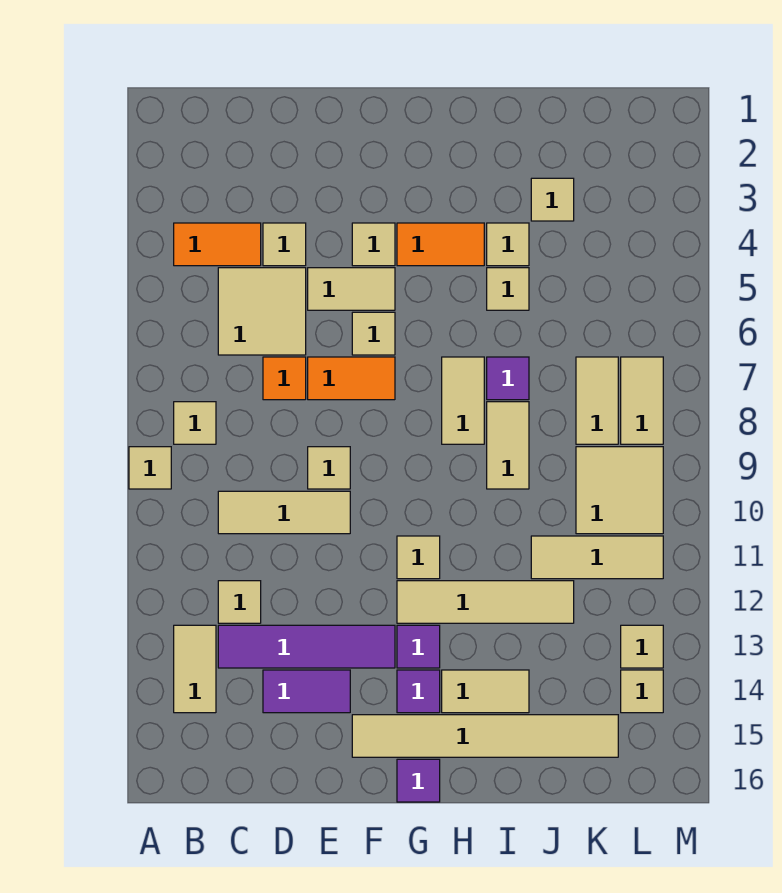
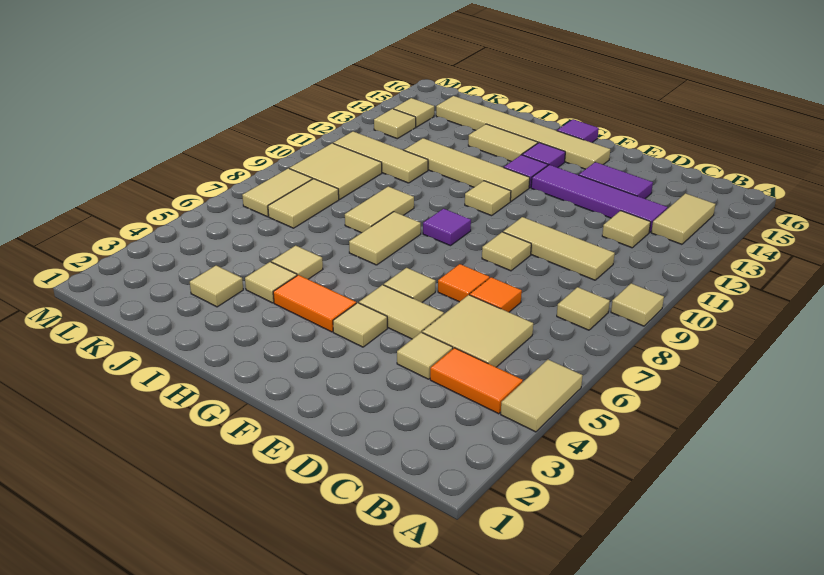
none -> tan tile A4:A5 level 1
orange tile E7:F7 level 1 -> orange tile E7 level 1
purple tile I7 level 1 -> purple tile G9 level 1

